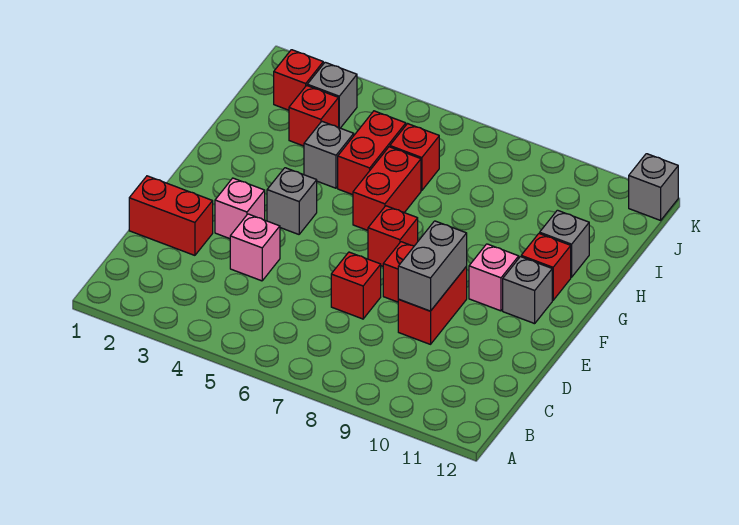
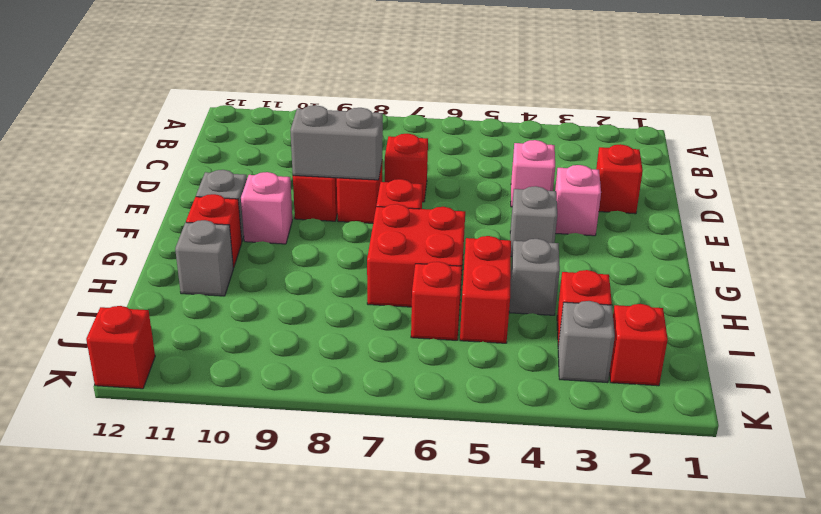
red brick D1:D2 level 1 -> red brick D2 level 1
grey brick D9:E9 level 2 -> grey brick E8:E9 level 2
red brick G6:H6 level 1 -> red brick G6:H7 level 1
grey brick K12 level 1 -> red brick K12 level 1

